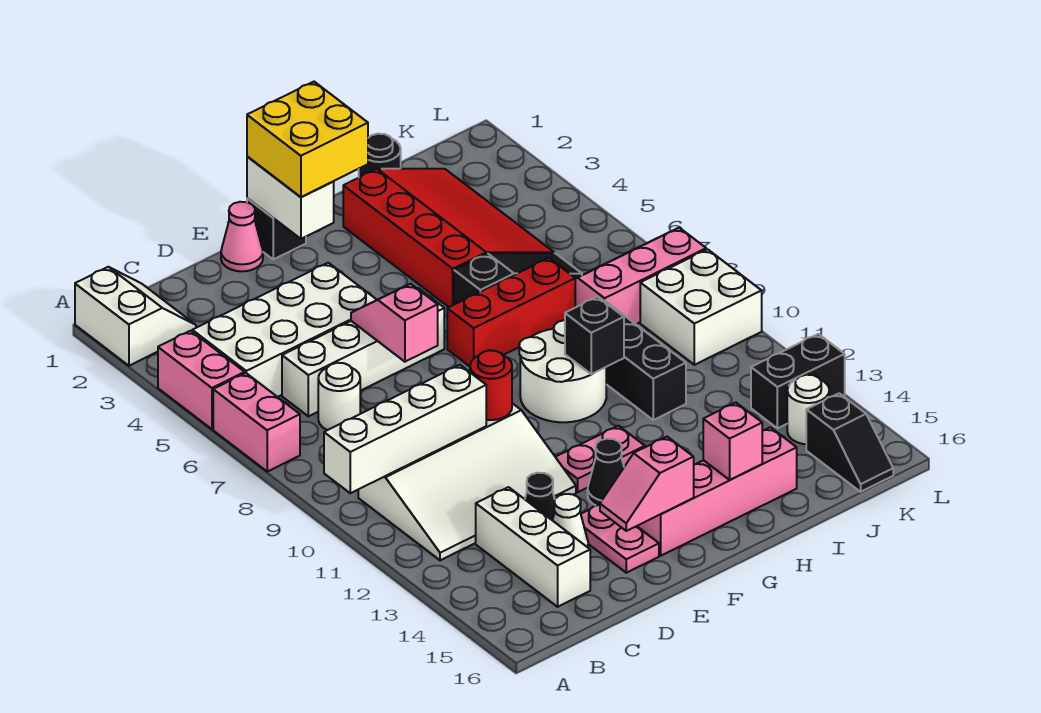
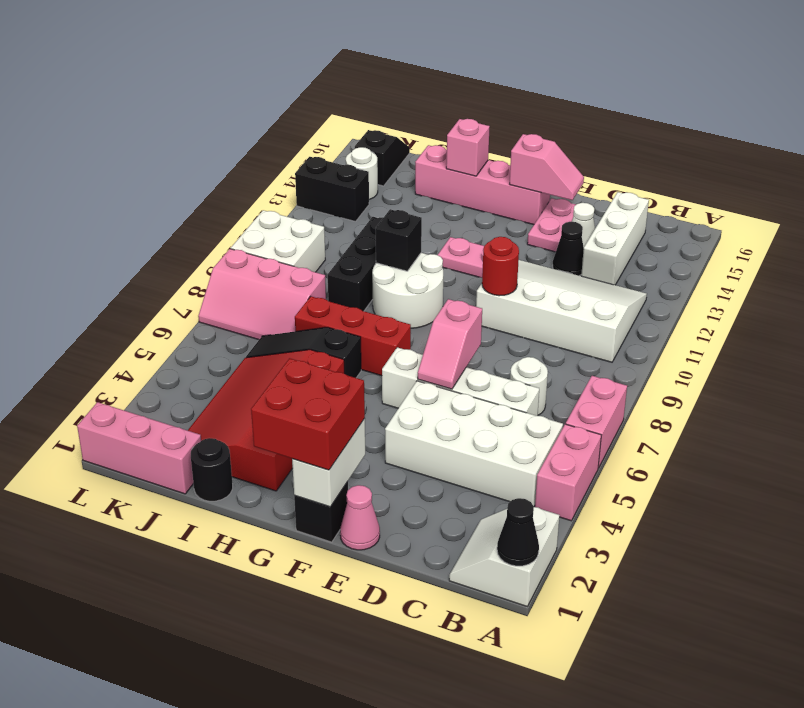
white brick A10:D10 level 2 -> none
yellow brick F1:G2 level 3 -> red brick F1:G2 level 3
black cone F13 level 1 -> black cone A1 level 2
none -> pink brick J1:L1 level 1

